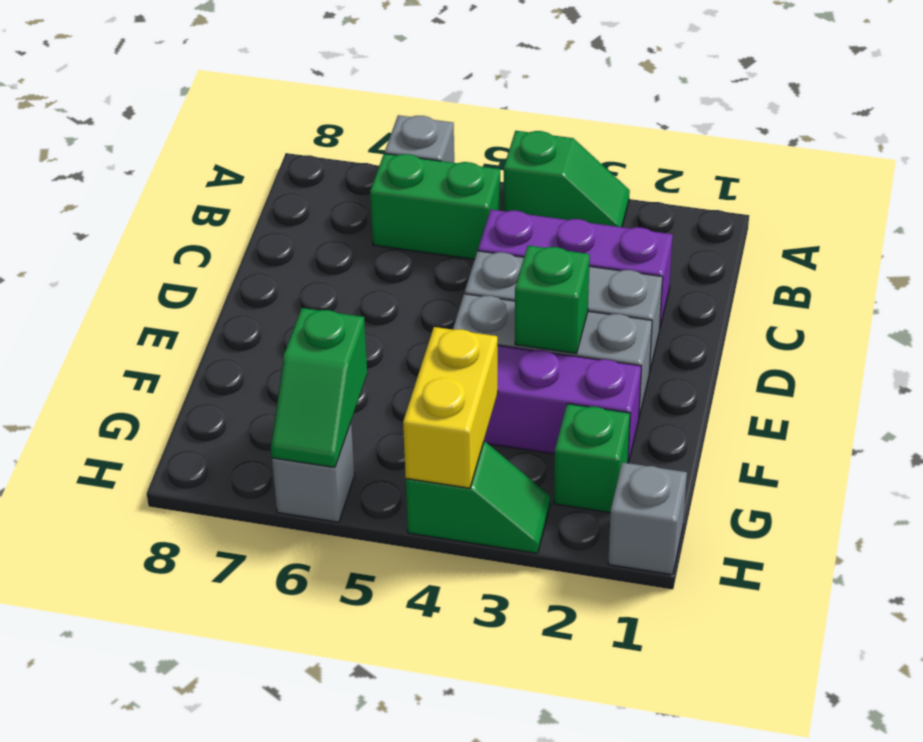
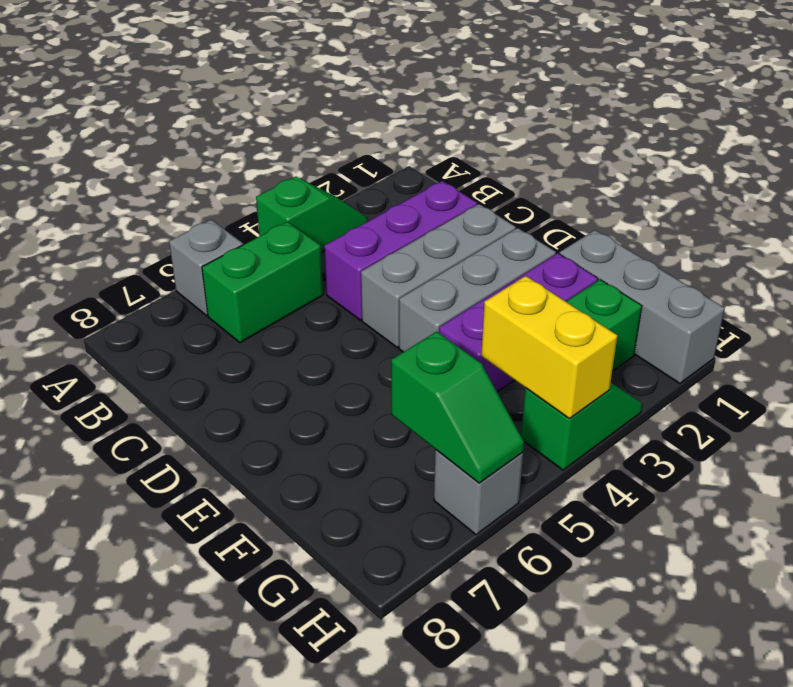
green brick E3 level 2 -> none
grey brick H1 level 1 -> grey brick F1:H1 level 1

